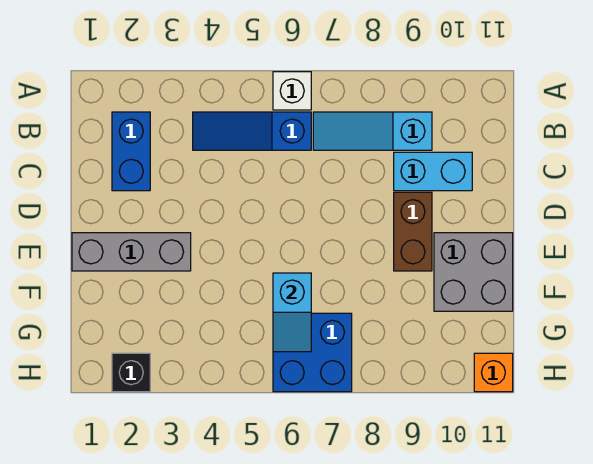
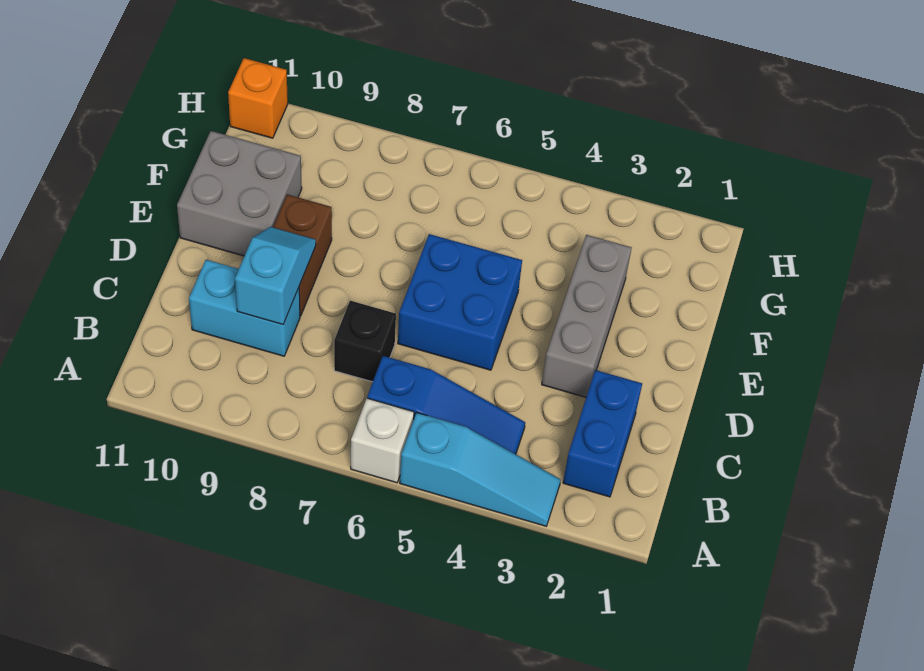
cyan slope B7:B9 level 1 top 9 -> cyan slope A3:A5 level 1 top 5
grey brick E1:E3 level 1 -> grey brick D3:F3 level 1
cyan slope F6:G6 level 2 top F -> cyan slope C9:D9 level 2 top C
blue brick G6:H7 level 1 -> blue brick D5:E6 level 1
black brick H2 level 1 -> black brick C7 level 1

